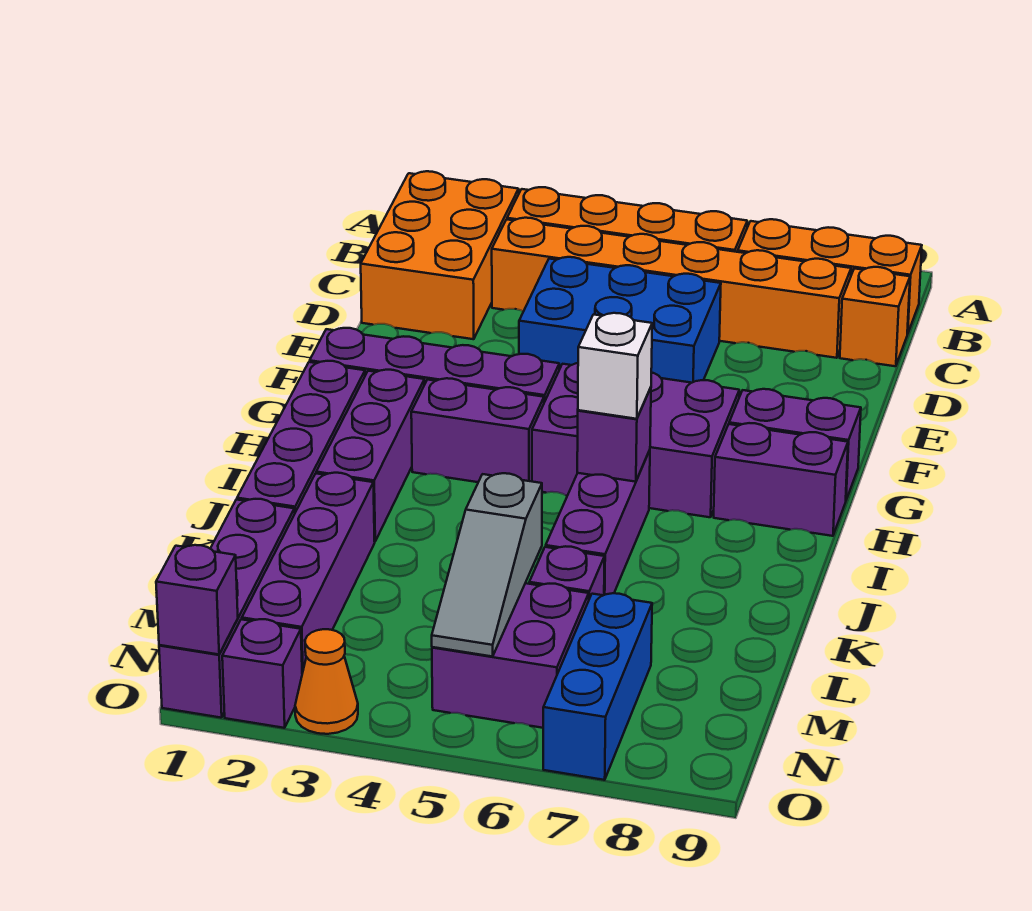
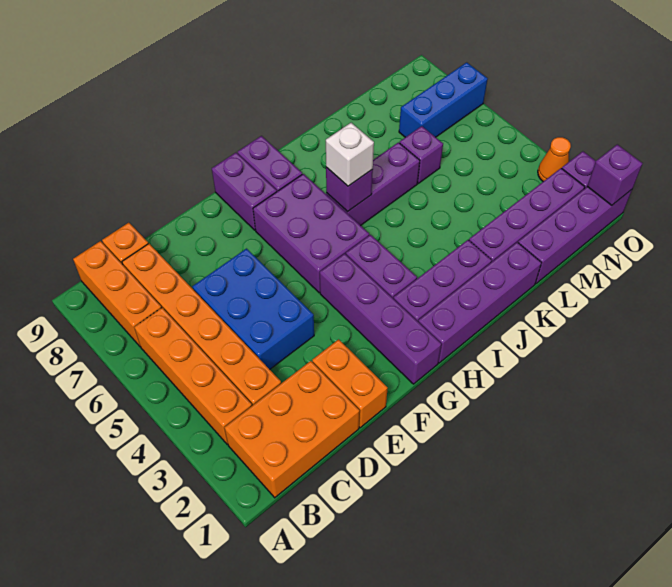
none -> orange brick E1:E2 level 1
grey slope L5:N5 level 2 top L -> none
purple brick M5:N6 level 1 -> none

